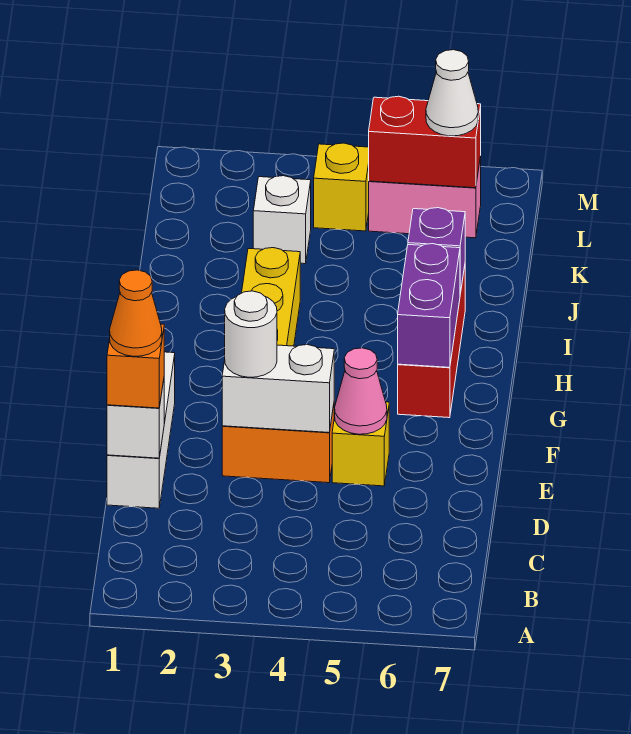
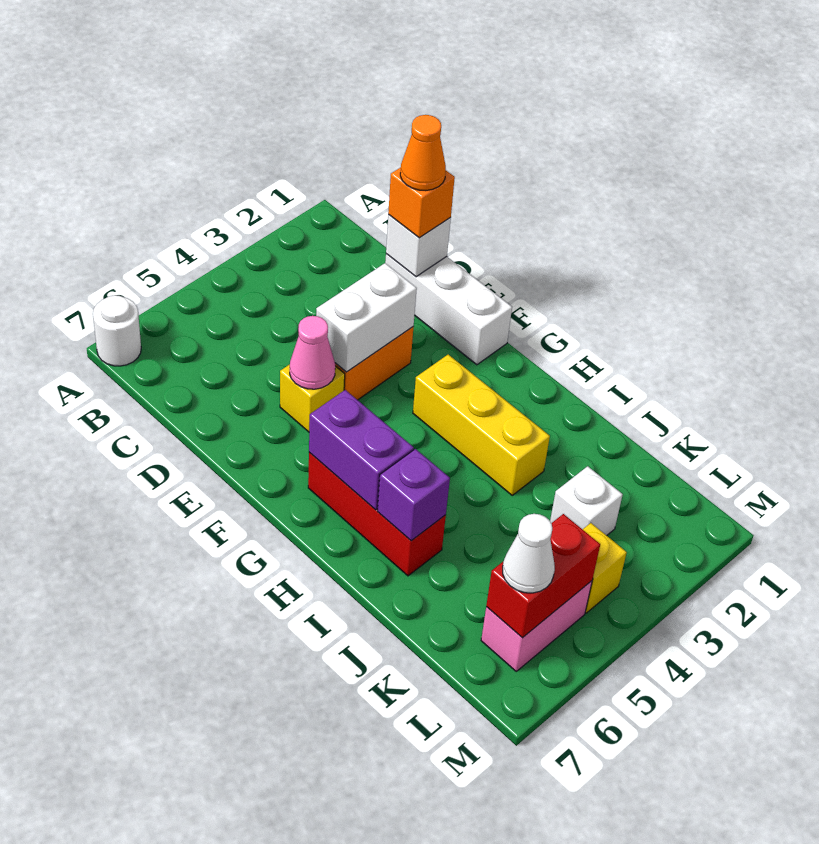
white round brick E3 level 3 -> white round brick A7 level 1

